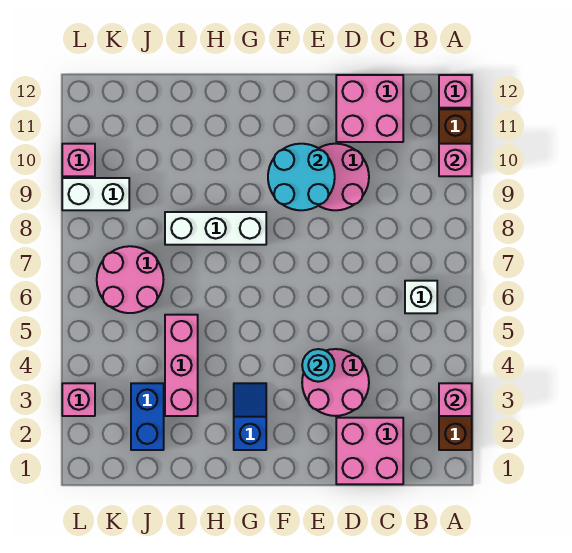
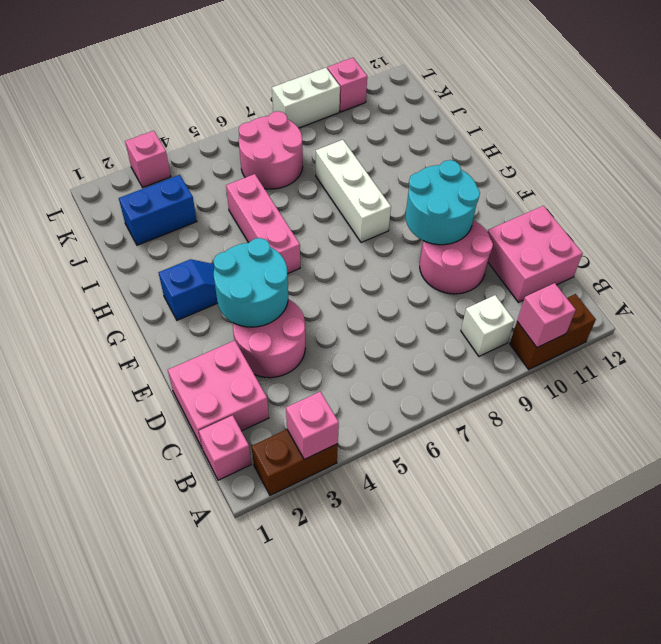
pink brick A12 level 1 -> pink brick B1 level 1
white brick B6 level 1 -> white brick B9 level 1
cyan round brick E4 level 2 -> cyan round brick E3:F4 level 2
pink brick I3:I5 level 1 -> pink brick G5:I5 level 1
white brick K9:L9 level 1 -> white brick L8:L9 level 1

